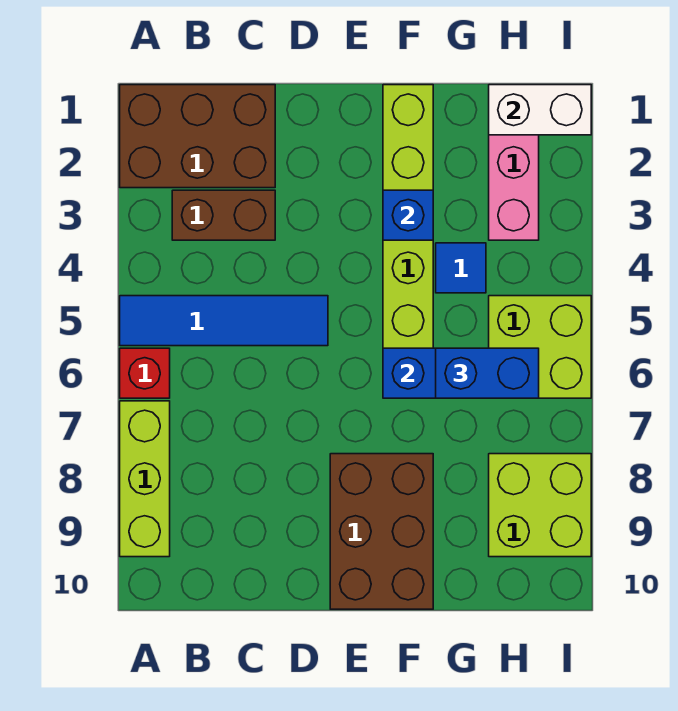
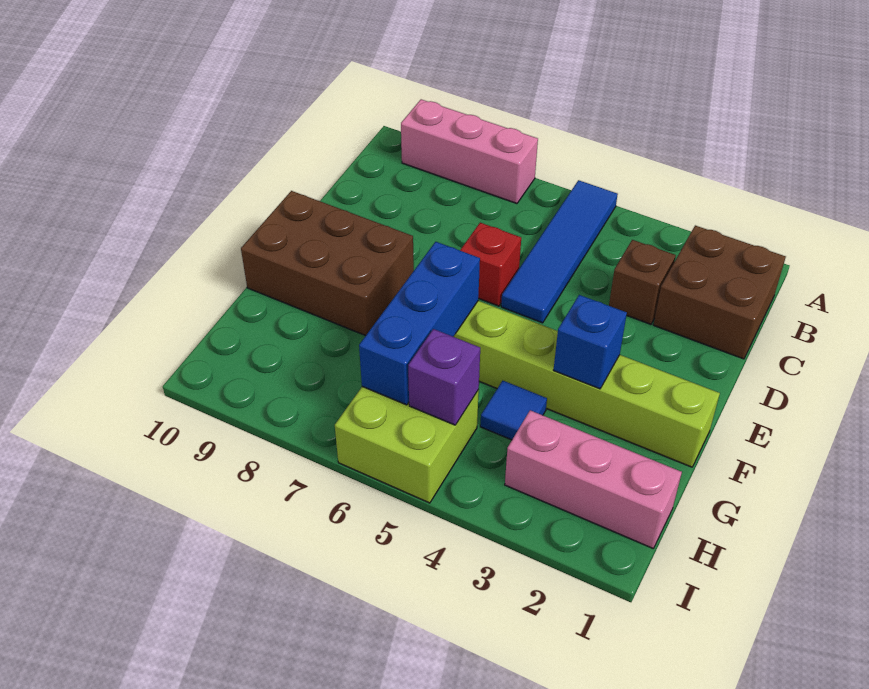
brown brick A1:C2 level 1 -> brown brick B1:C2 level 1
red brick A6 level 1 -> red brick D6 level 1
lime brick A7:A9 level 1 -> pink brick A7:A9 level 1
brown brick B3:C3 level 1 -> brown brick C3 level 1
blue brick G6:H6 level 3 -> none
white brick H1:I1 level 2 -> none
none -> purple brick H5 level 2
lime brick H8:I9 level 1 -> none

